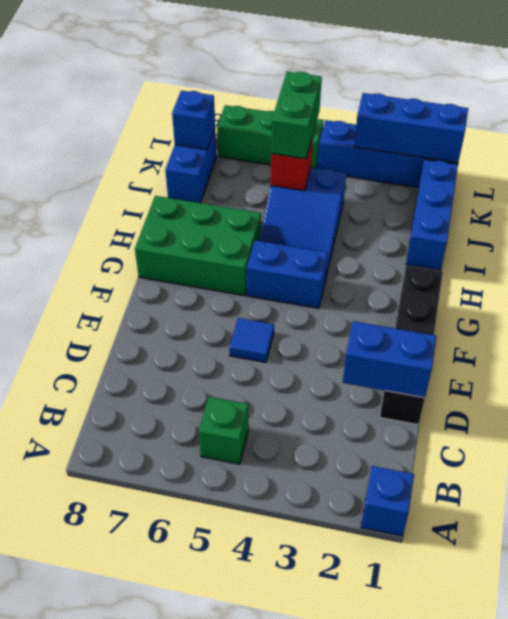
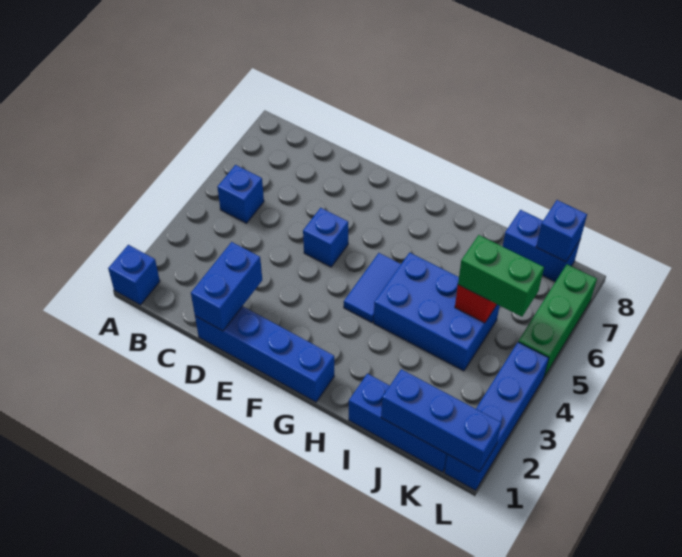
green brick B5 level 1 -> blue brick B5 level 1
black brick D1:G1 level 1 -> blue brick D1:G1 level 1
blue tile E5 level 1 -> blue brick E5 level 1
blue brick G4:G5 level 1 -> blue tile G4:G5 level 1
green brick G6:H8 level 1 -> none
blue slope H4:J5 level 1 top J -> blue brick H4:J5 level 1
blue brick L1:L3 level 2 -> blue brick J1:L1 level 2

